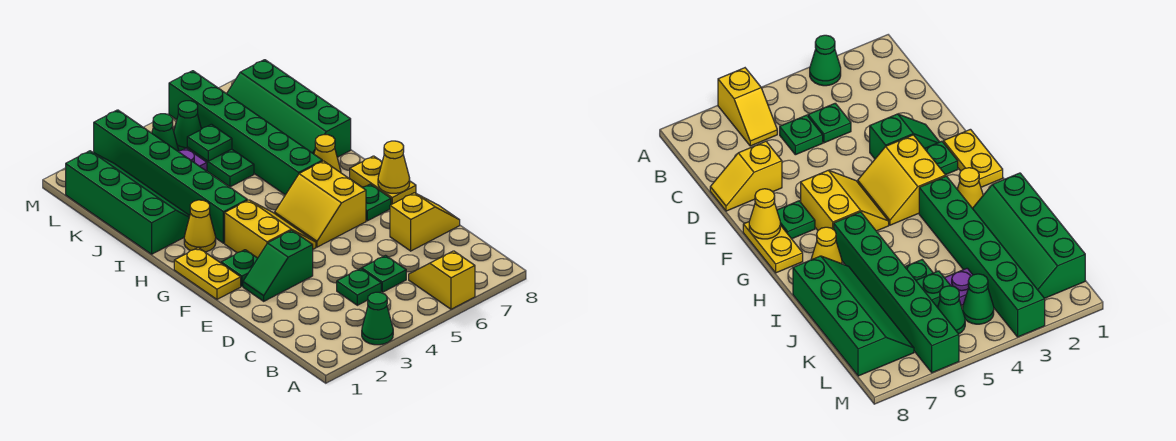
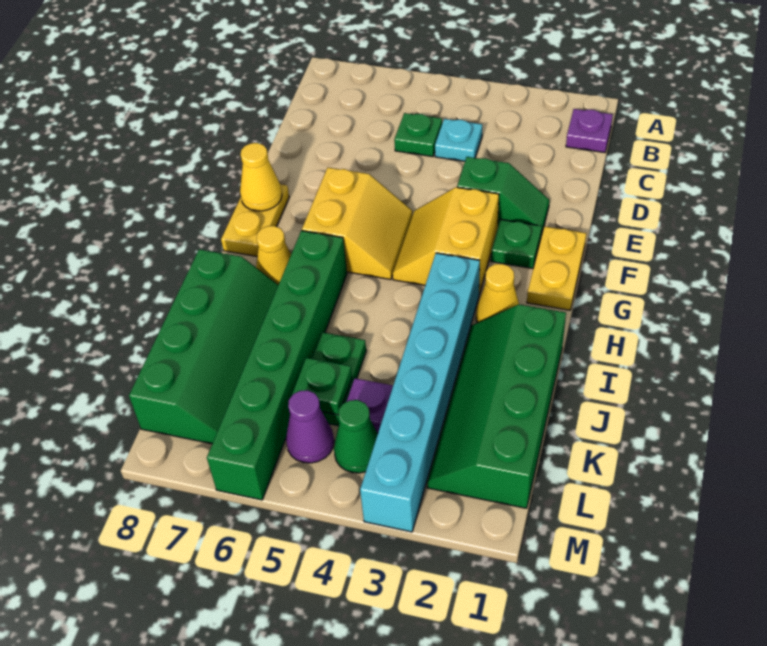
green cone A3 level 1 -> none
yellow slope A6:B6 level 1 top A -> none
none -> purple plate B1 level 1
green plate C4 level 1 -> cyan plate C4 level 1
yellow slope D7:D8 level 1 top 7 -> none
green plate F7 level 1 -> none
green brick H3:M3 level 1 -> cyan brick H3:M3 level 1
green cone L5 level 1 -> purple cone L5 level 1

